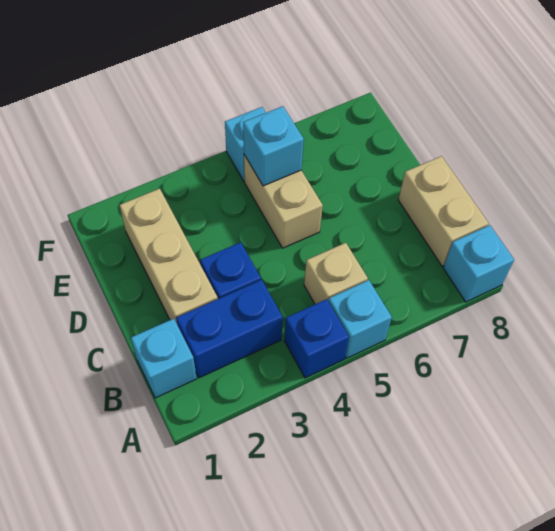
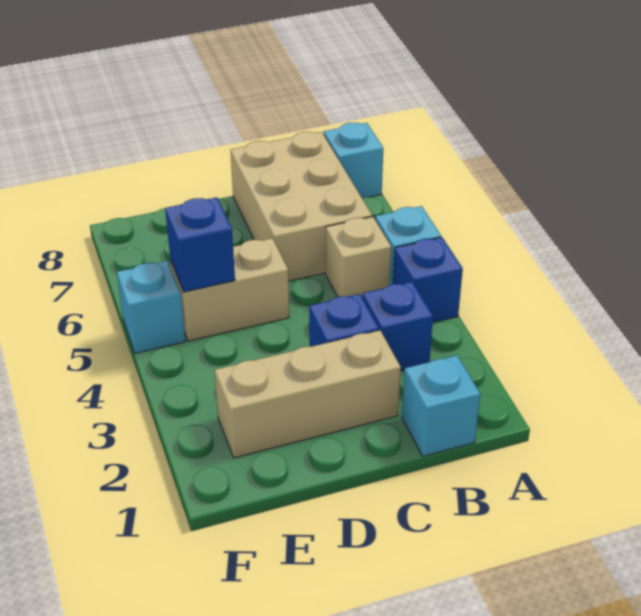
blue brick B2:B3 level 1 -> blue brick B3 level 1
tan brick B8:C8 level 1 -> tan brick B6:C8 level 1
cyan brick E5 level 2 -> blue brick E5 level 2

